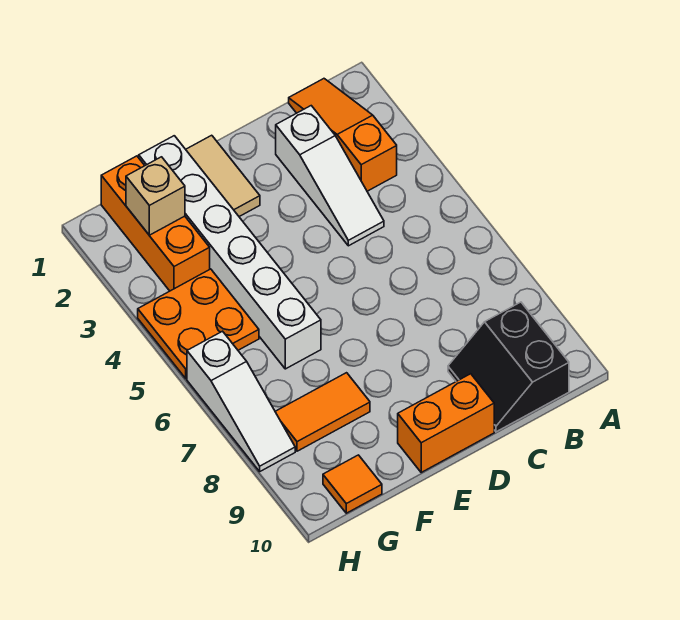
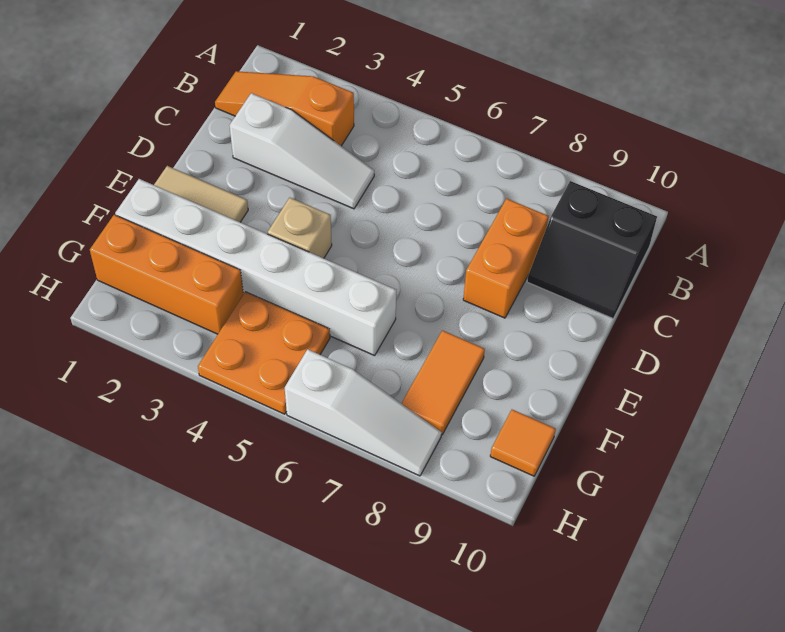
orange brick D10:E10 level 1 -> orange brick C8:D8 level 1
tan brick G2 level 2 -> tan brick E4 level 1

